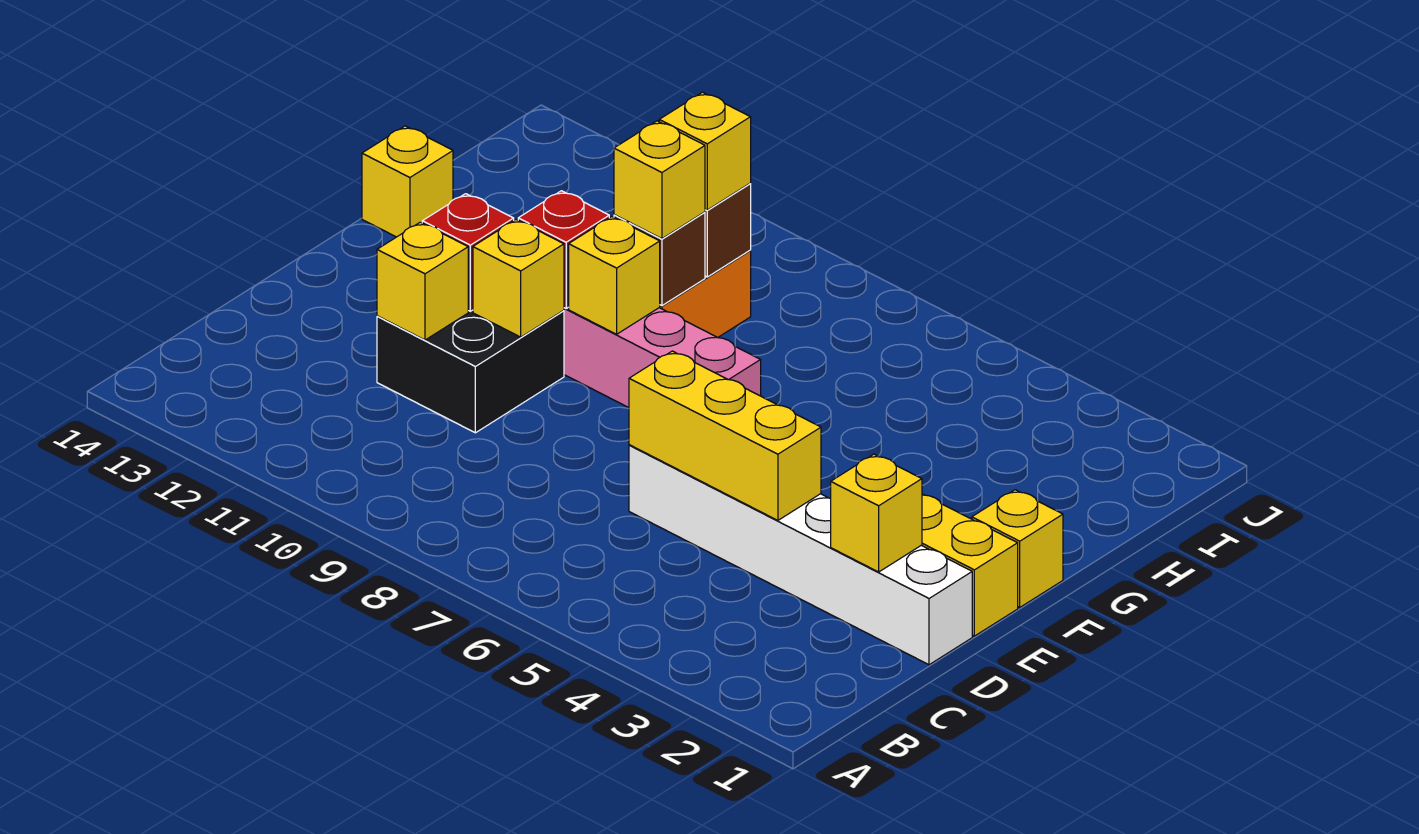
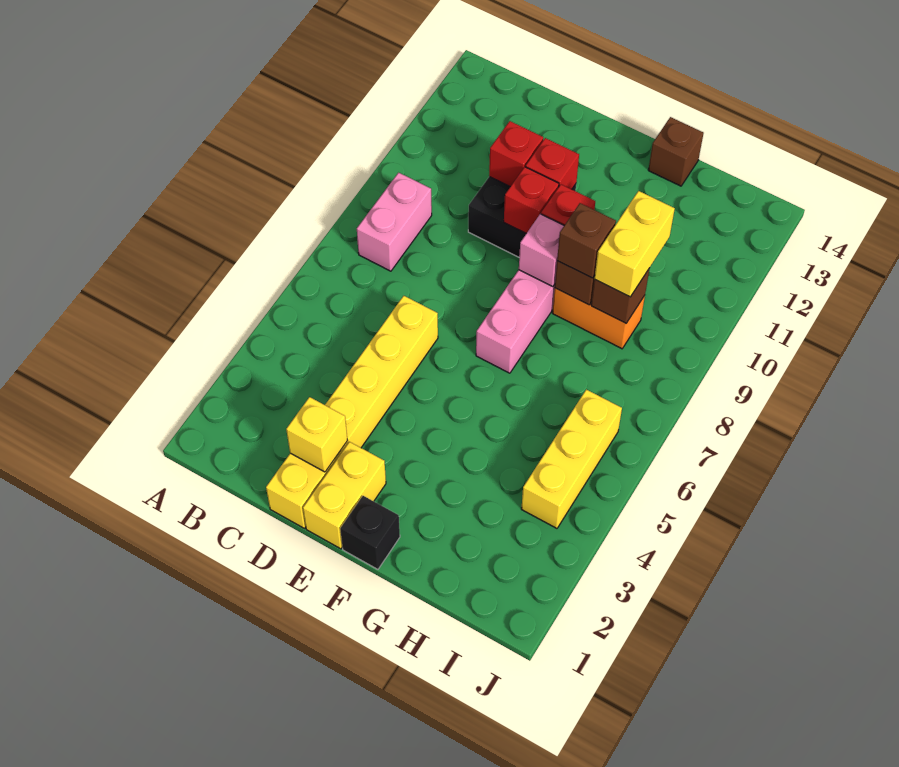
none -> pink brick B8:B9 level 1
white brick D1:D6 level 1 -> yellow brick D1:D6 level 1
yellow brick D4:D6 level 2 -> yellow brick I4:I6 level 1
yellow brick D11 level 2 -> red brick D11 level 2
yellow brick E10 level 2 -> red brick E10 level 2
yellow brick F1 level 1 -> black brick F1 level 1
yellow brick F9 level 2 -> pink brick F9 level 2
yellow brick G9 level 3 -> brown brick G9 level 3
yellow brick G14 level 1 -> brown brick G14 level 1
yellow brick H9 level 3 -> yellow brick H9:H10 level 3

